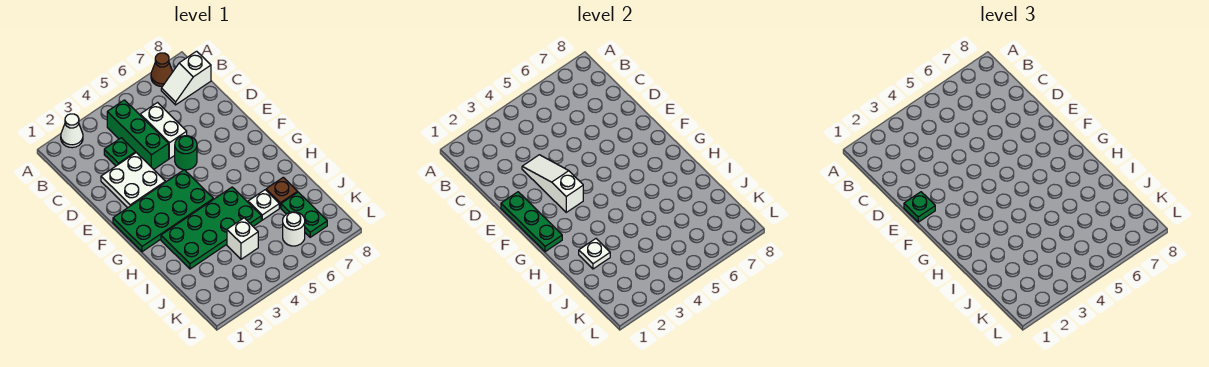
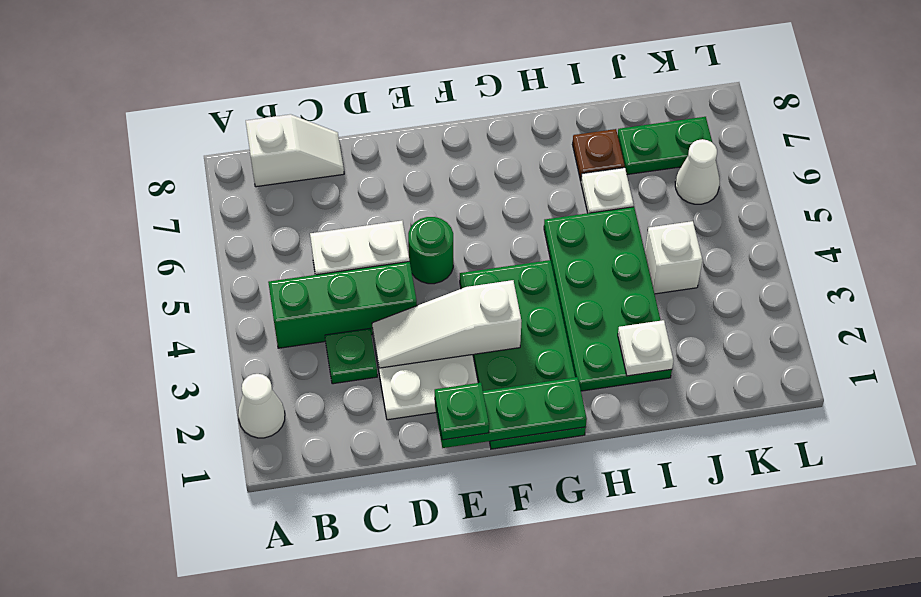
brown cone A7 level 1 -> none
white slope B7:B8 level 1 top 8 -> white slope B8:C8 level 1 top B
white round brick K6 level 1 -> white cone K6 level 1

